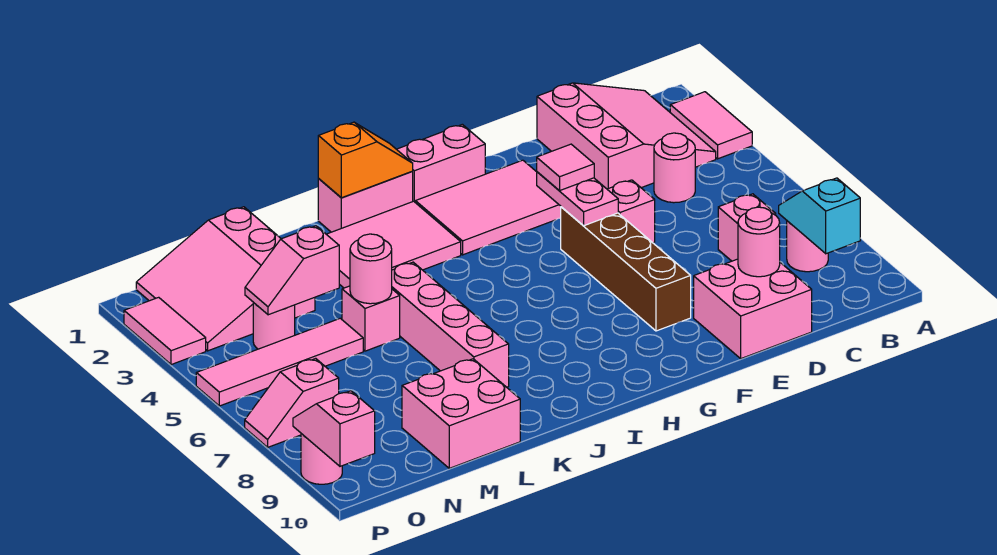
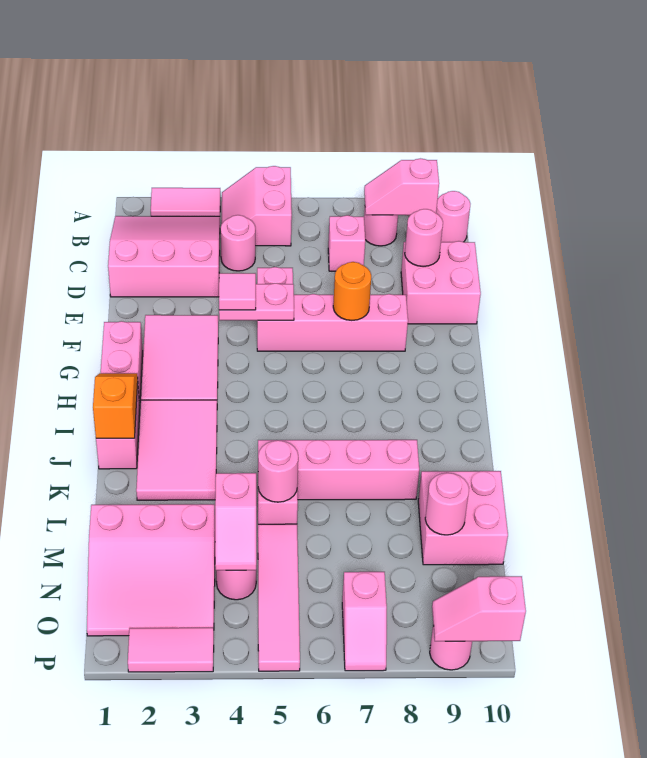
none -> pink slope A4:B5 level 1 top 5
cyan slope B8:B9 level 2 top 9 -> pink slope B8:B9 level 2 top 9
none -> pink round brick B10 level 1
brown brick F5:F8 level 1 -> pink brick F5:F8 level 1
none -> orange round brick F7 level 2
none -> pink round brick M9 level 2

